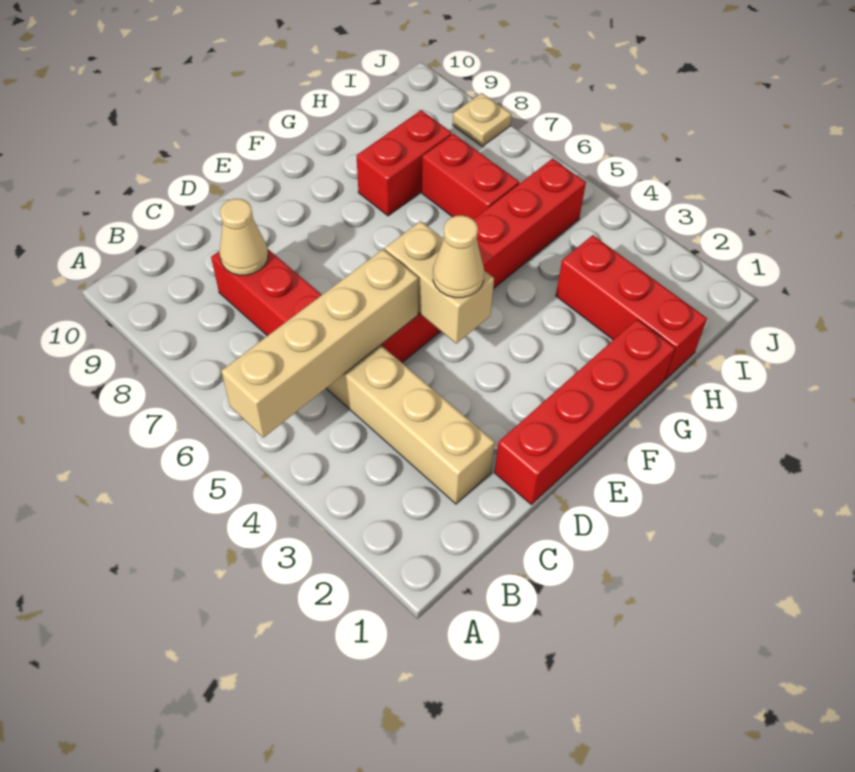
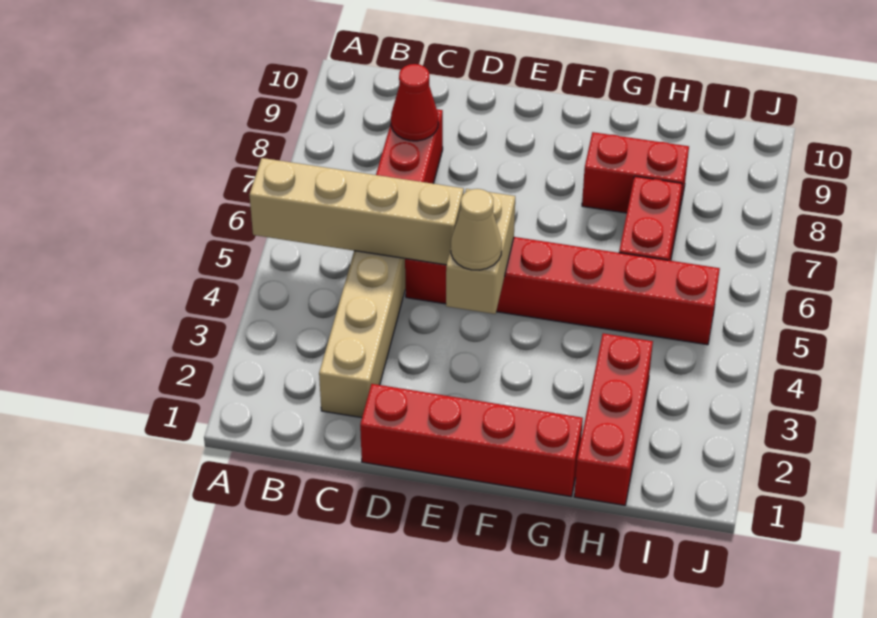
tan cone C8 level 2 -> red cone C8 level 2
tan plate J8 level 1 -> none

